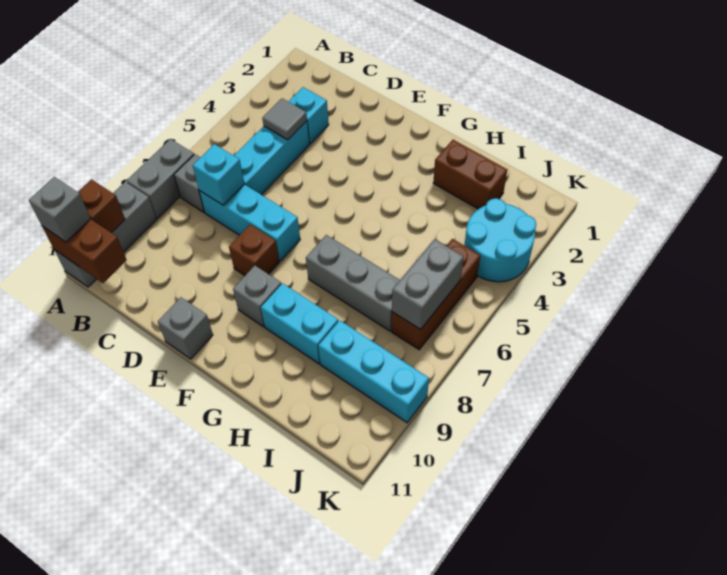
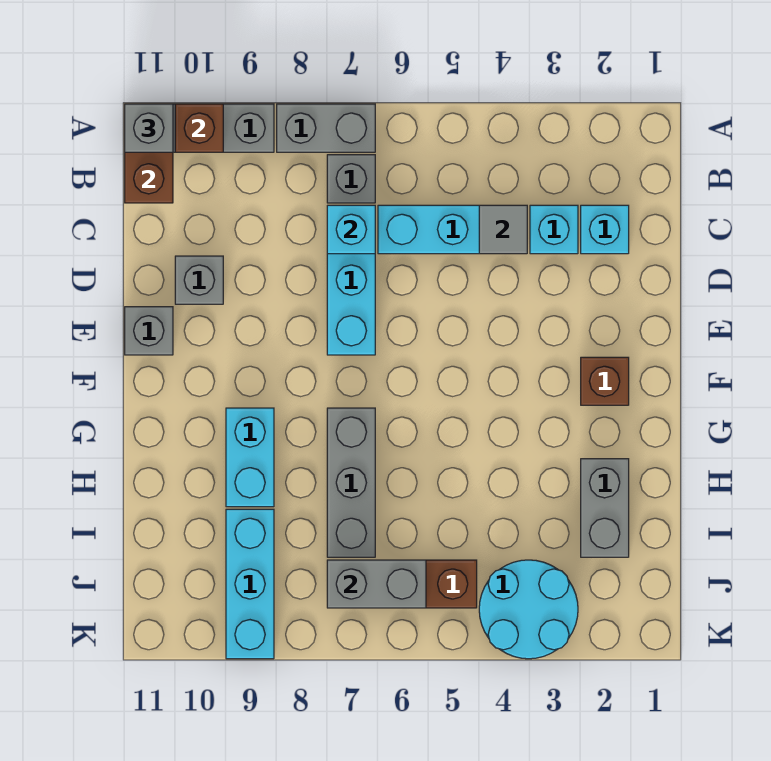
none -> cyan brick C2 level 1
brown brick E8 level 1 -> brown brick F2 level 1
grey brick F9 level 1 -> grey brick D10 level 1
brown brick H2:I2 level 1 -> grey brick H2:I2 level 1

